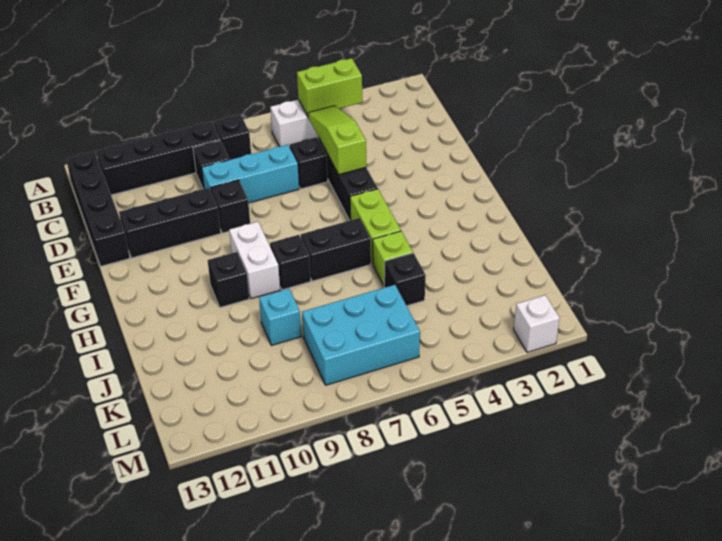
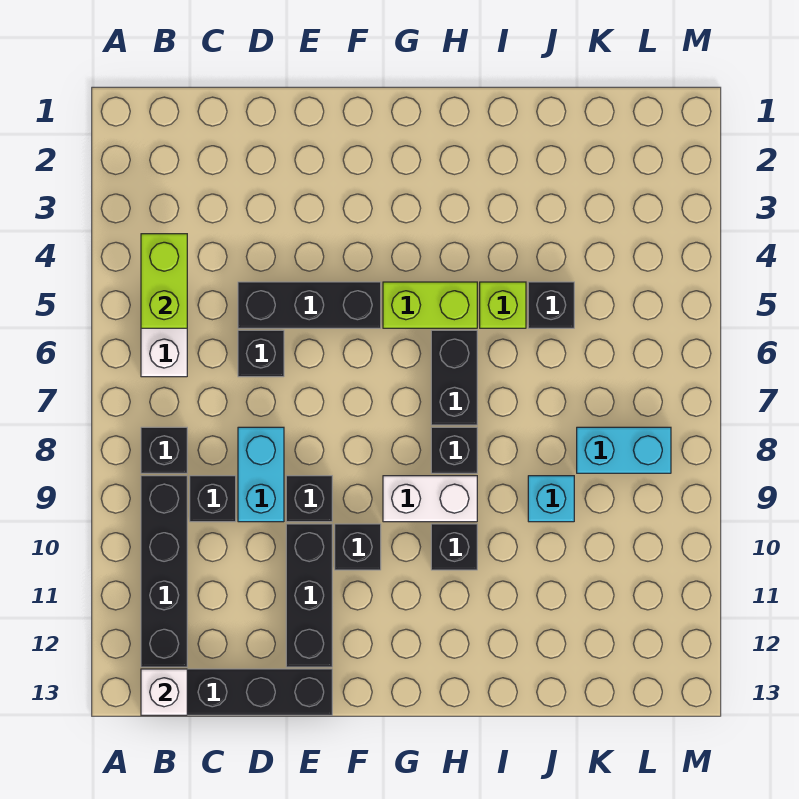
lime slope C5:E5 level 2 top E -> none
cyan brick D7:D9 level 1 -> cyan brick D8:D9 level 1
none -> black brick F10 level 1
cyan brick K6:L8 level 1 -> cyan brick K8:L8 level 1
white brick M2 level 1 -> white brick B13 level 2

